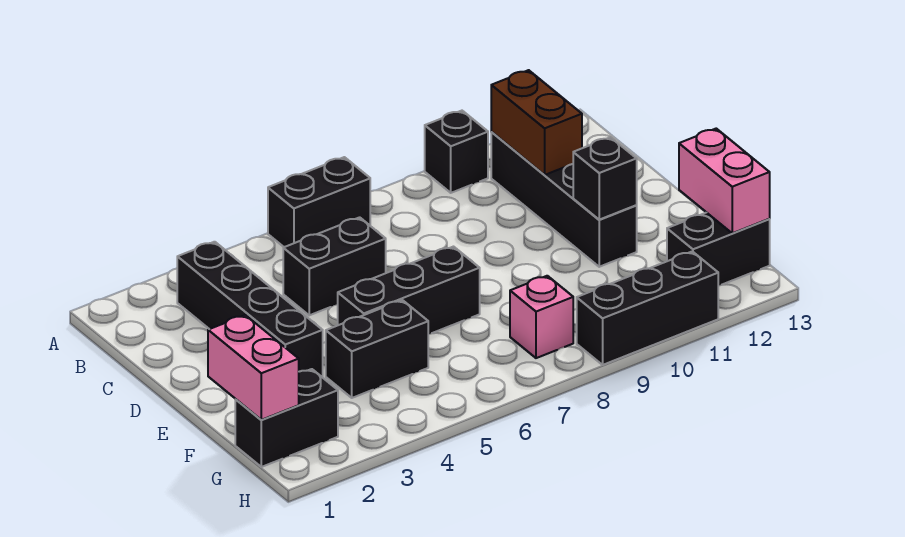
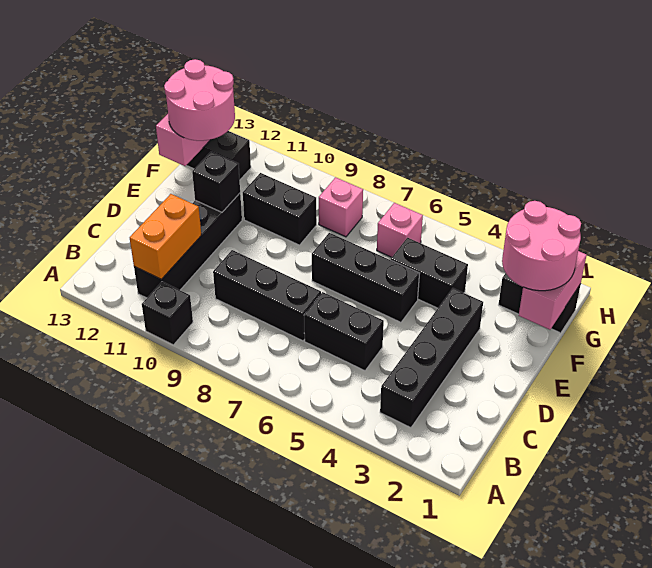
black brick A6:A7 level 1 -> black brick F9:F10 level 1
brown brick B11:C11 level 2 -> orange brick B11:C11 level 2
none -> pink round brick F1:G2 level 3
none -> pink round brick F12:G13 level 3
none -> pink brick G6 level 1
black brick H9:H11 level 1 -> black brick C7:C9 level 1

